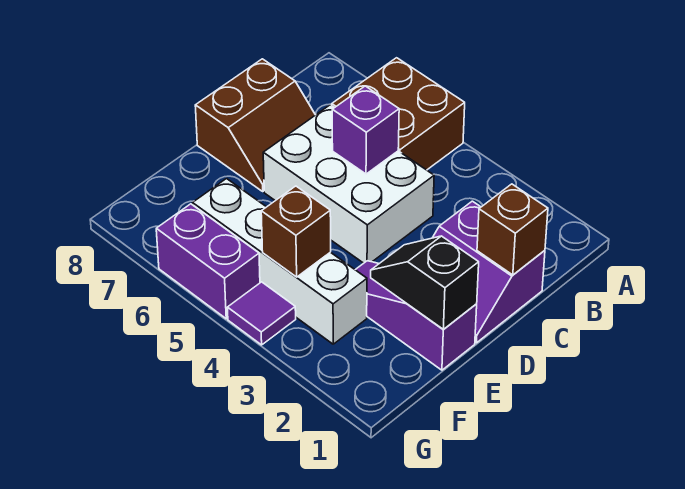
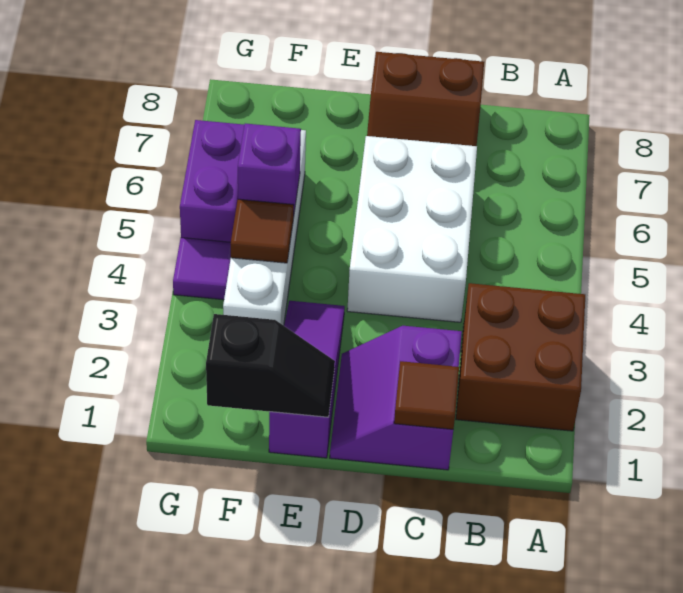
brown brick A5:B6 level 1 -> brown brick A2:B3 level 1
brown brick C1 level 2 -> brown tile C1 level 2
purple brick C5 level 2 -> purple brick F5 level 2
black slope E1:E2 level 2 top 1 -> black slope E1:F1 level 2 top F
brown brick F4 level 2 -> brown tile F4 level 2

